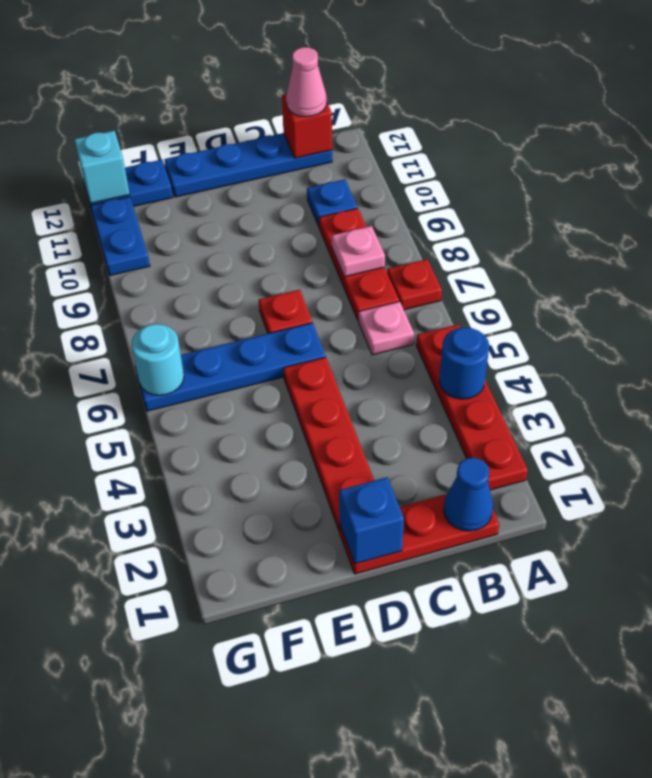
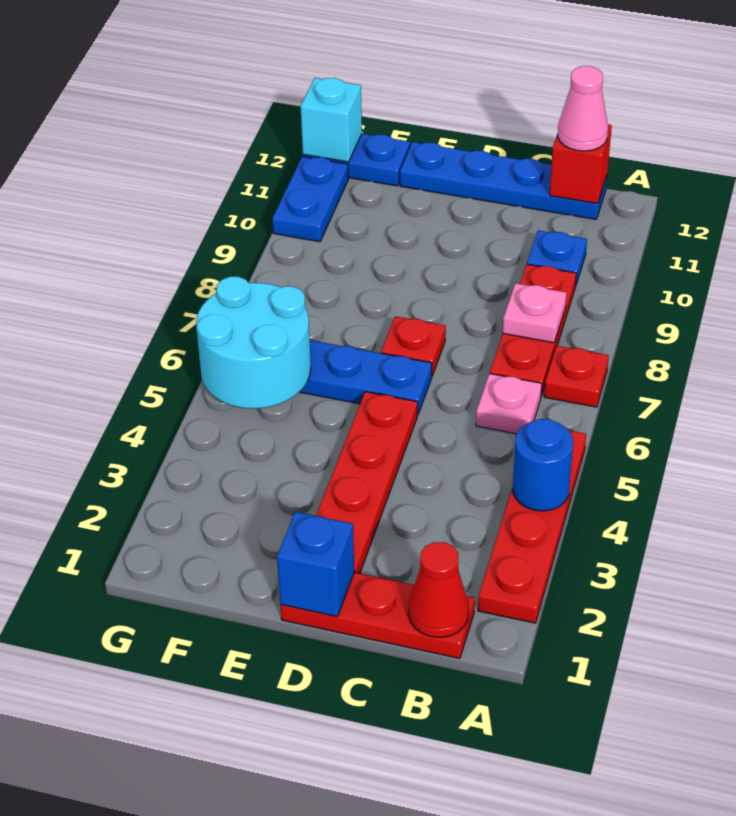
blue cone B1 level 2 -> red cone B1 level 2
cyan round brick G6 level 2 -> cyan round brick F5:G6 level 2

